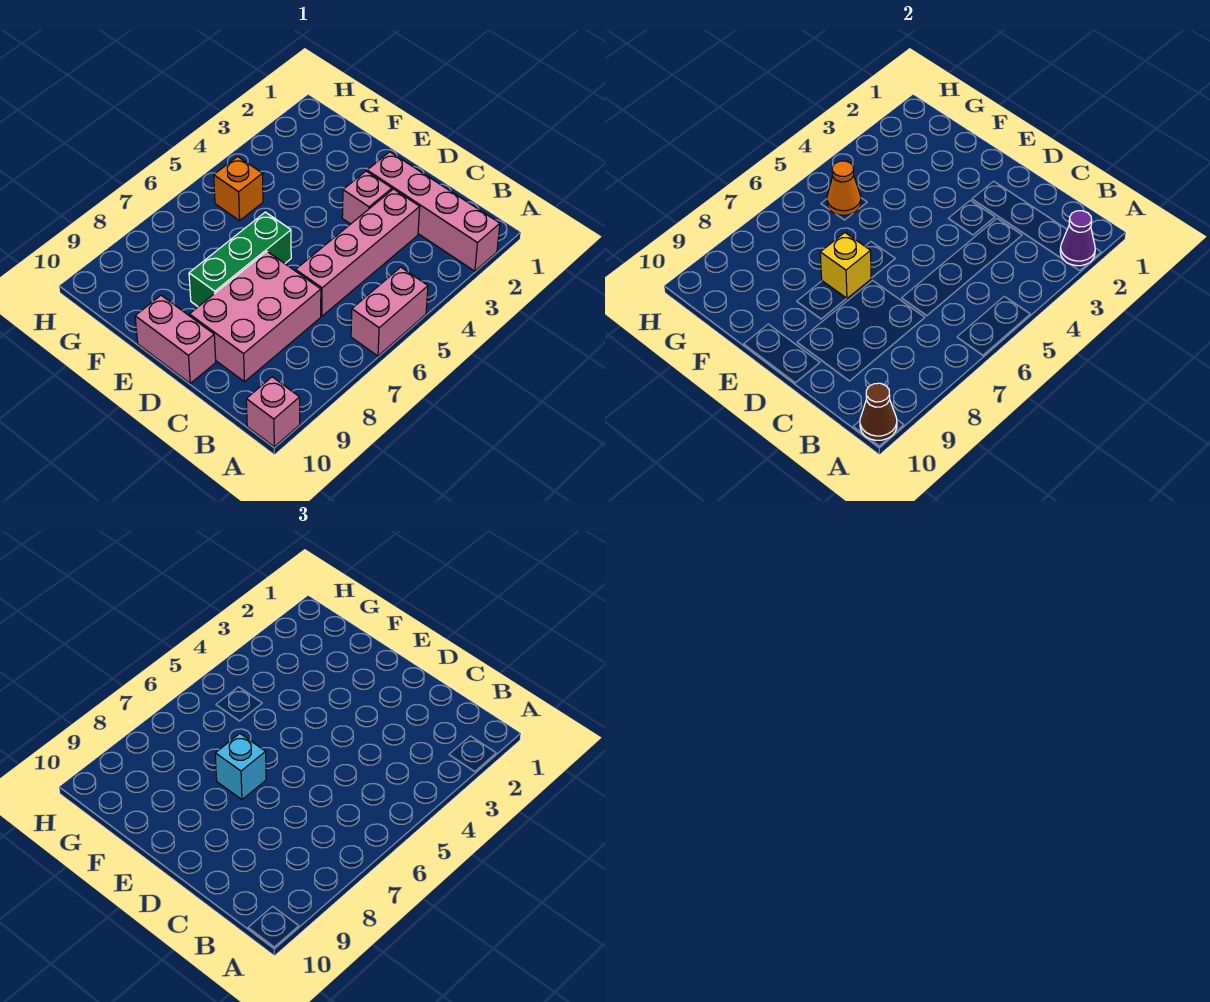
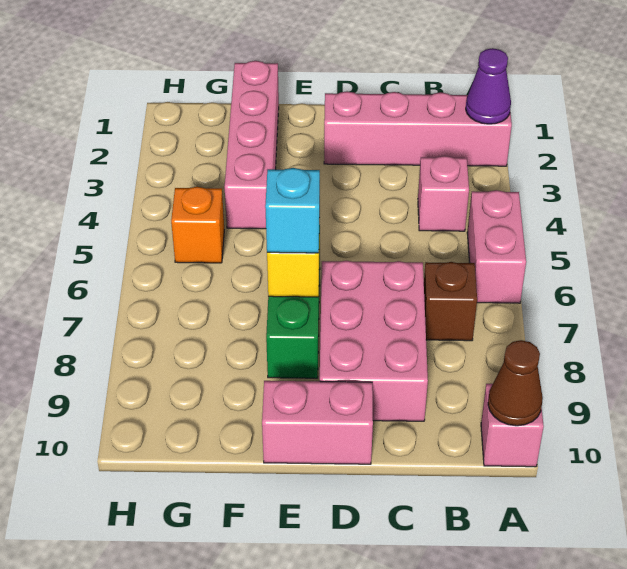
none -> brown brick B7 level 1
pink brick C3:C6 level 1 -> pink brick F1:F4 level 1
pink brick D3 level 1 -> pink brick B4 level 1
orange cone G5 level 2 -> none

